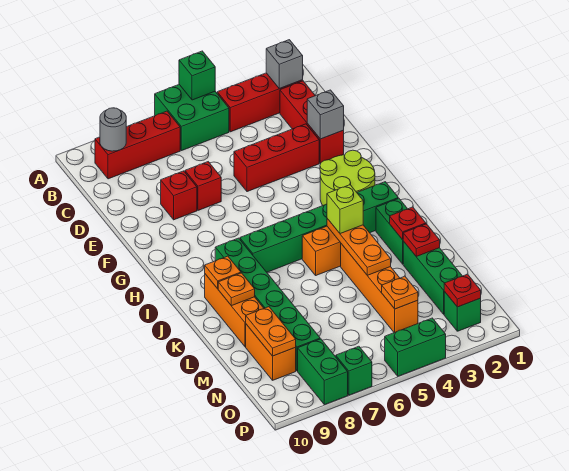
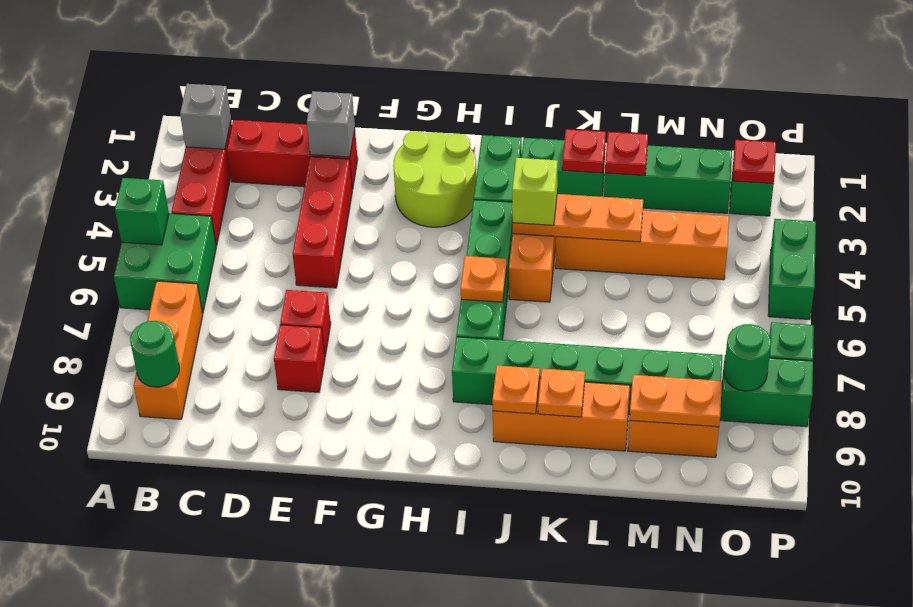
red brick B7:B9 level 1 -> orange brick B7:B9 level 1
grey round brick B9 level 2 -> green round brick B9 level 2
orange plate N4 level 2 -> orange plate I6 level 2
none -> green round brick O8 level 2

